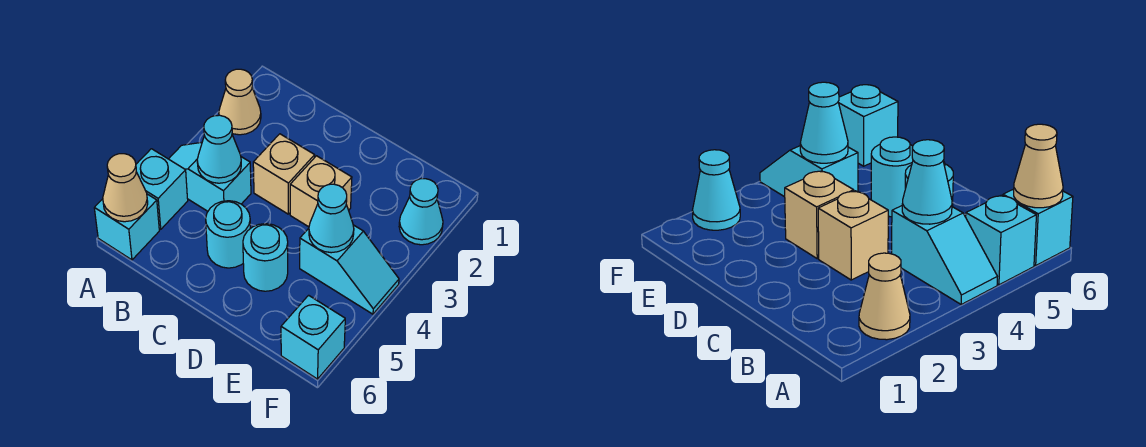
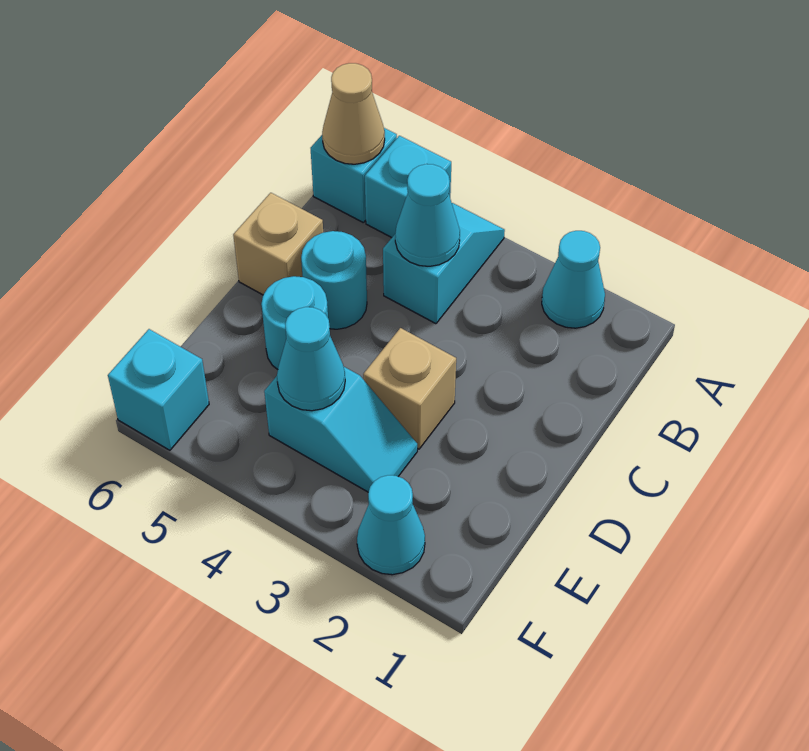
tan cone A2 level 1 -> cyan cone A2 level 1
tan brick C3 level 1 -> tan brick C6 level 1
cyan slope E4:F4 level 1 top E -> cyan slope E3:E4 level 1 top 4

